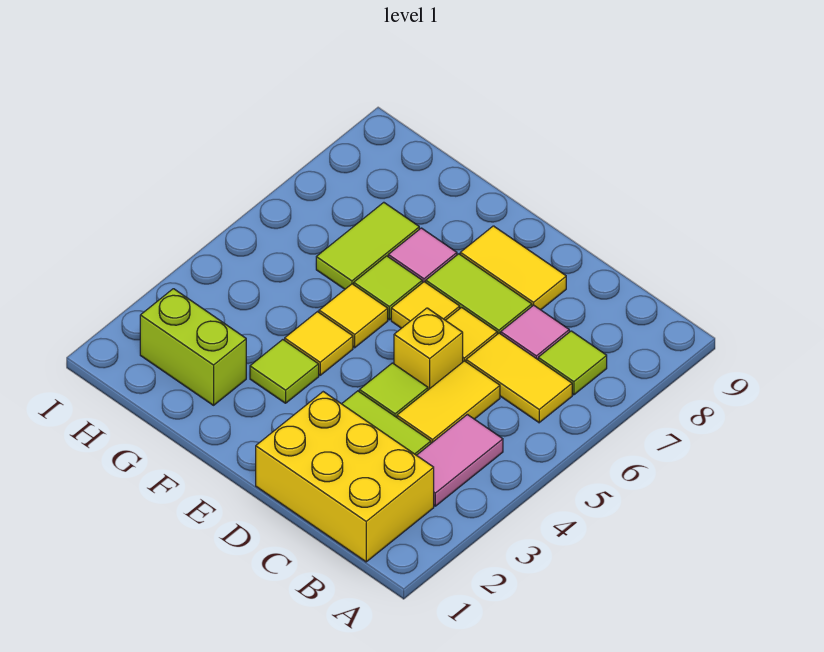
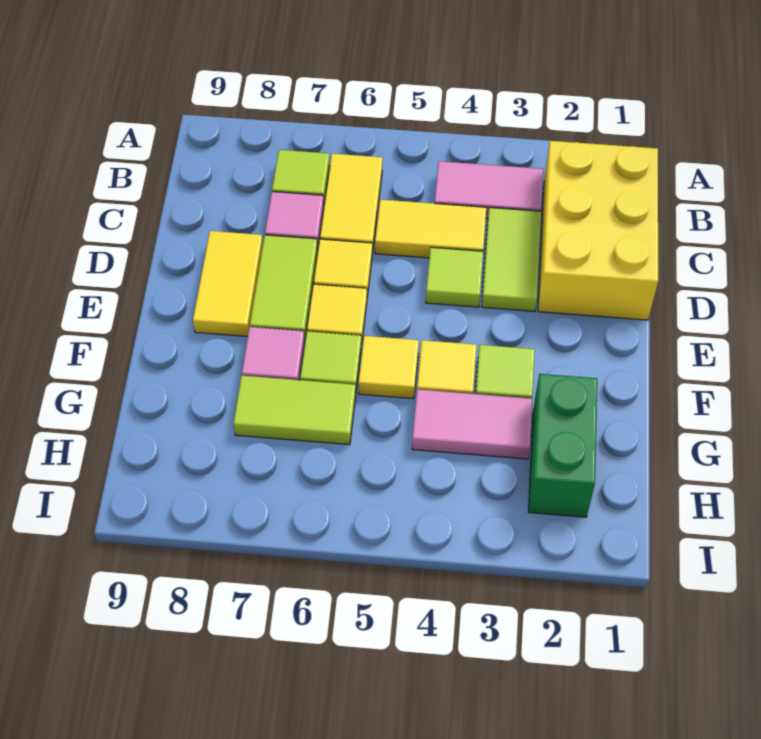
yellow brick D5 level 1 -> none
lime brick G2:H2 level 1 -> green brick G2:H2 level 1
none -> pink tile G3:G4 level 1

